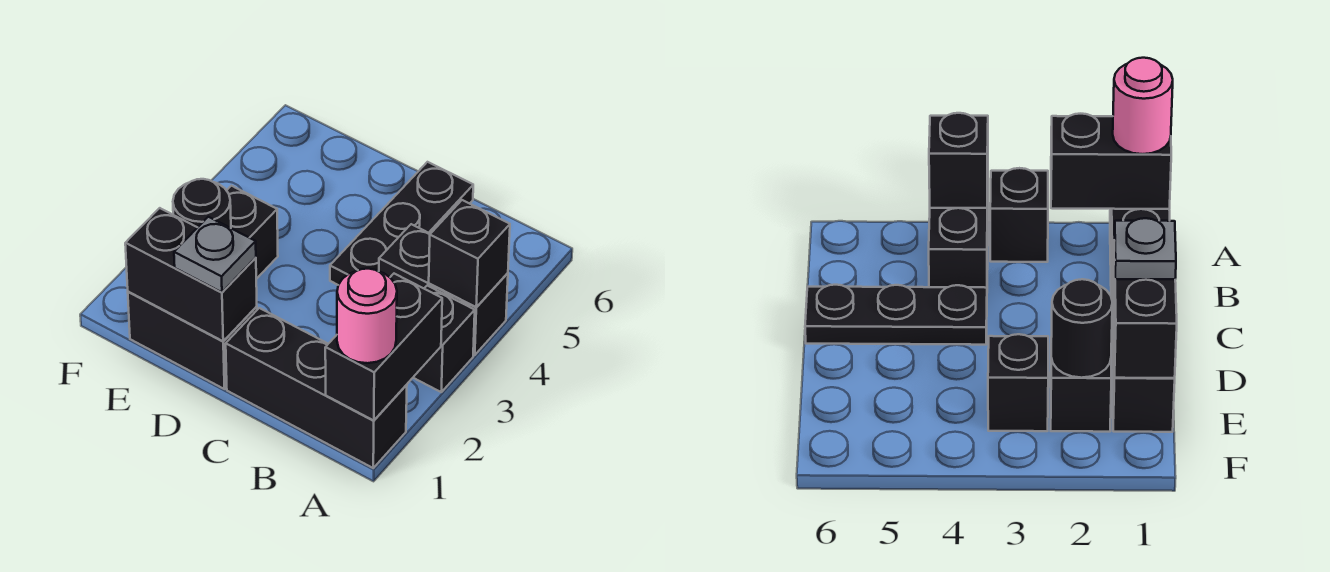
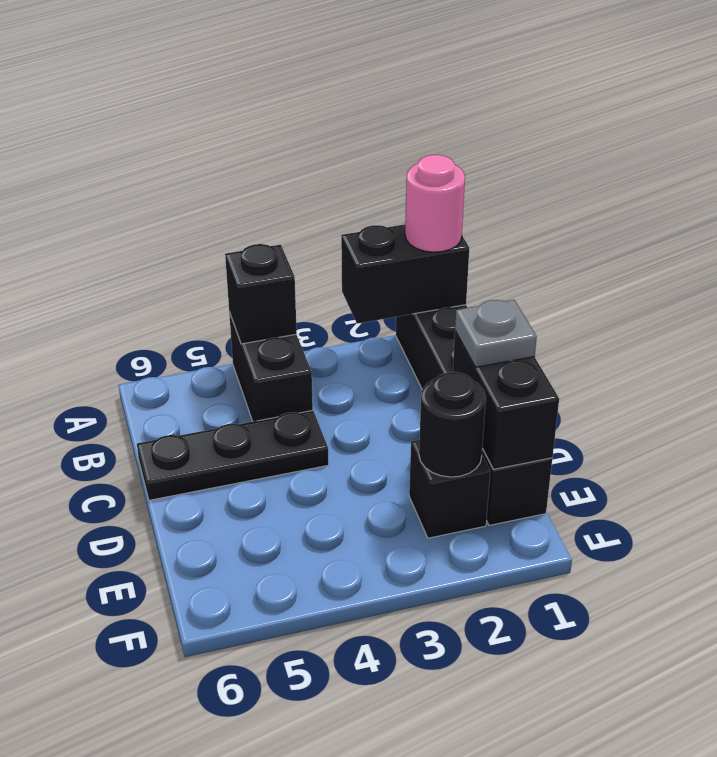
black brick A3 level 1 -> none
black brick E3 level 1 -> none

